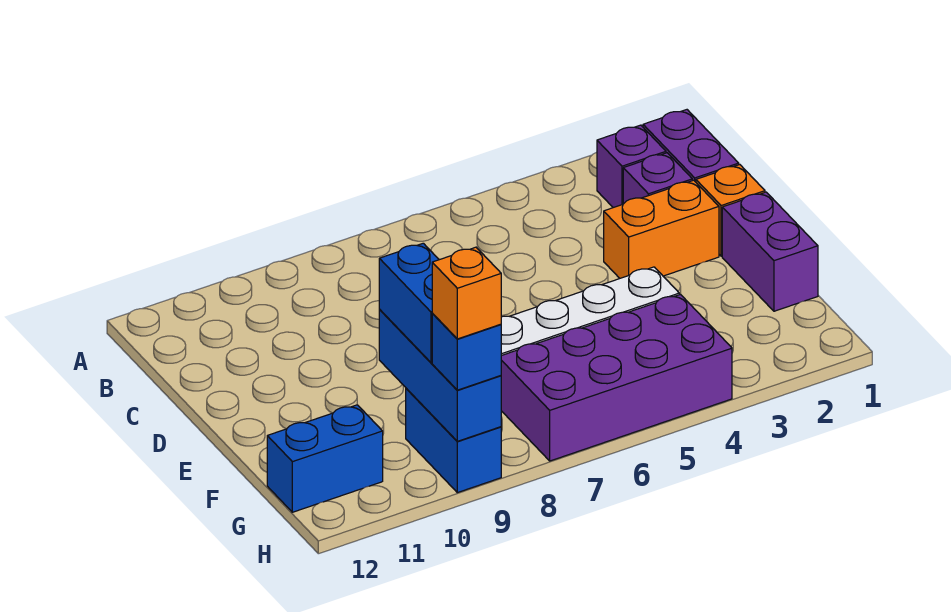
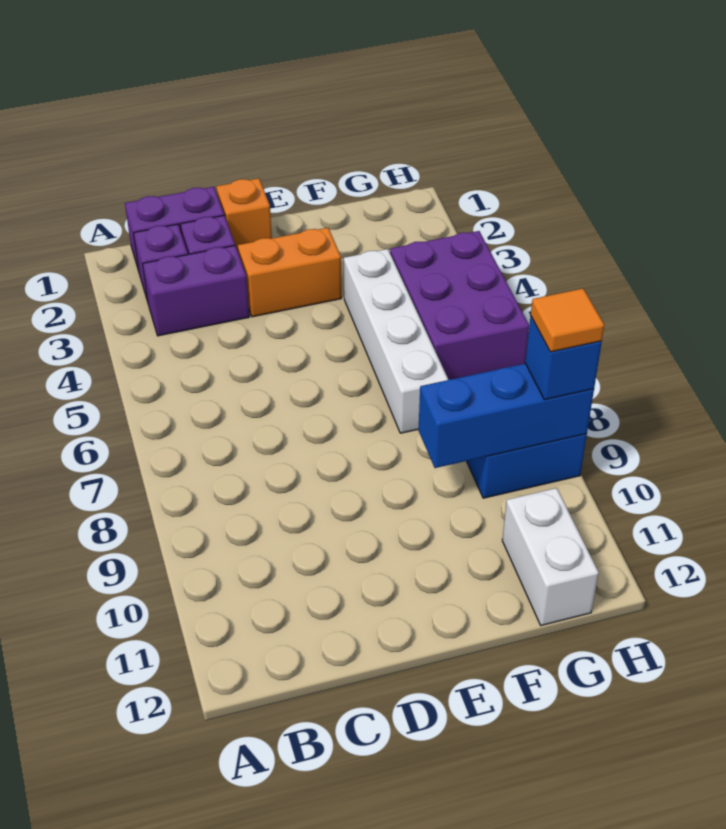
orange brick D2:D3 level 1 -> orange brick D3:E3 level 1
purple brick E1:F1 level 1 -> purple brick B3:C3 level 1
blue brick F9:G9 level 3 -> none
purple brick G4:H7 level 1 -> purple brick G4:H6 level 1
blue brick G11:G12 level 1 -> white brick G11:G12 level 1
orange brick H9 level 4 -> orange tile H9 level 4

